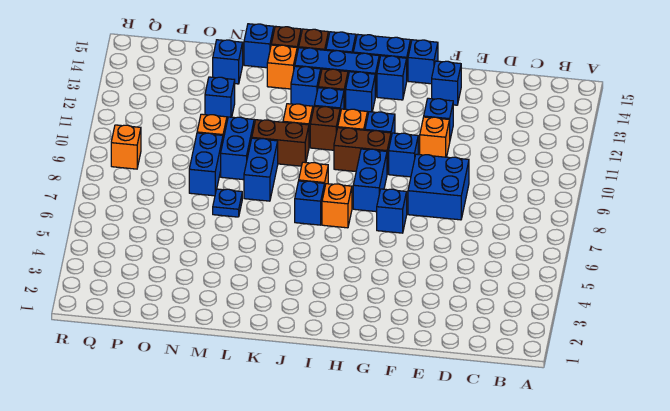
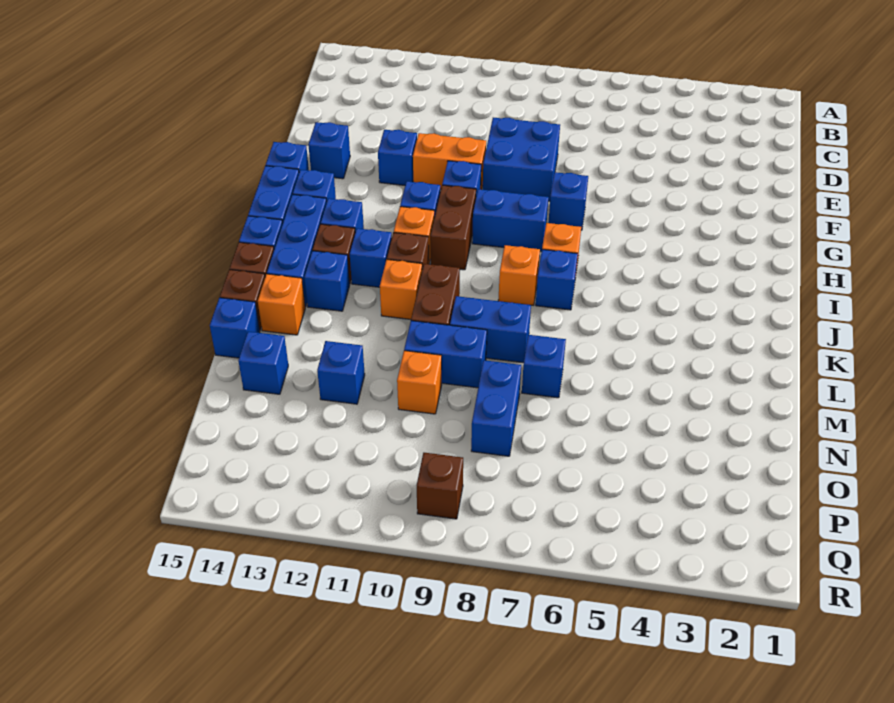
orange brick F11 level 1 -> orange brick F10:F11 level 1
blue plate M7 level 1 -> blue brick M7 level 1
blue brick N8:N9 level 1 -> blue brick N8:O8 level 1
orange brick Q9 level 1 -> brown brick Q9 level 1

